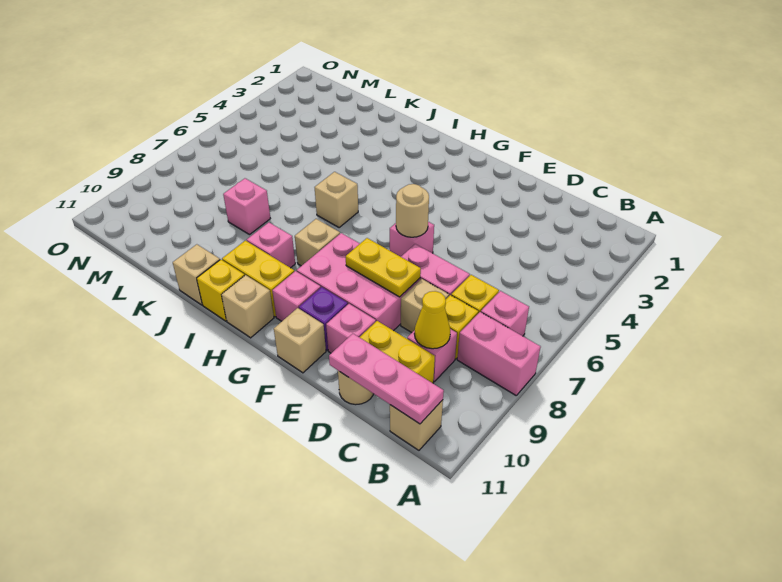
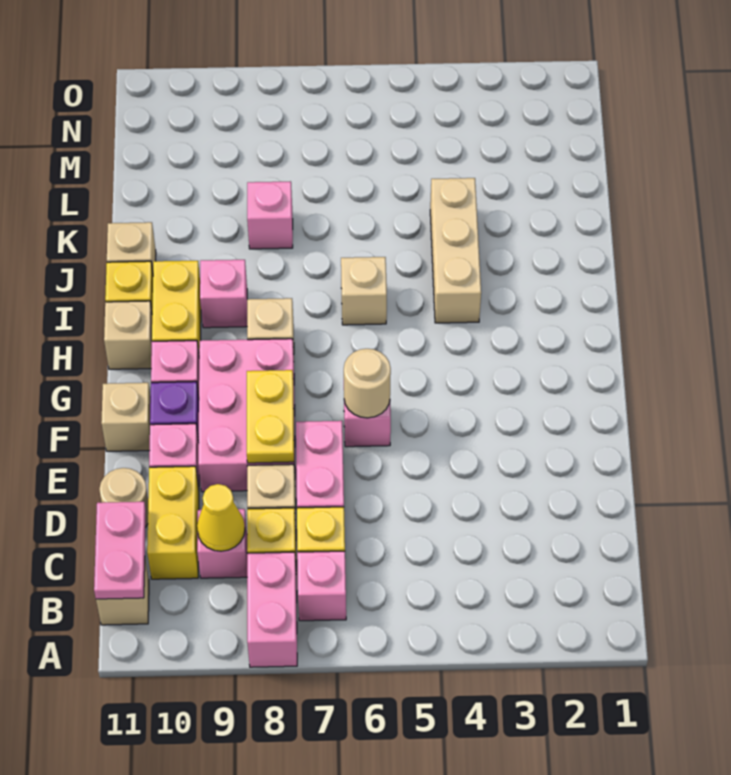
pink plate B11:D11 level 2 -> pink plate B11:C11 level 2
none -> tan brick I4:K4 level 1

